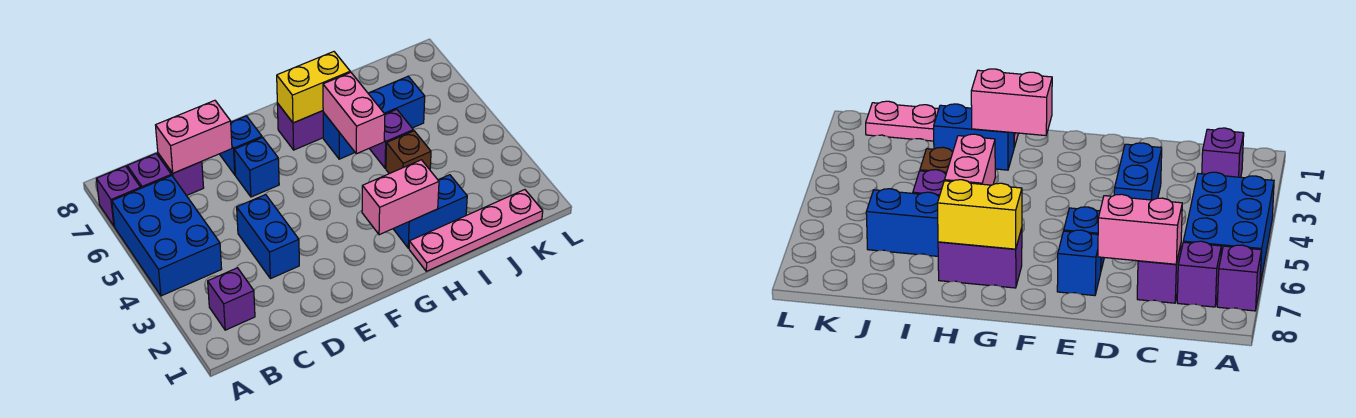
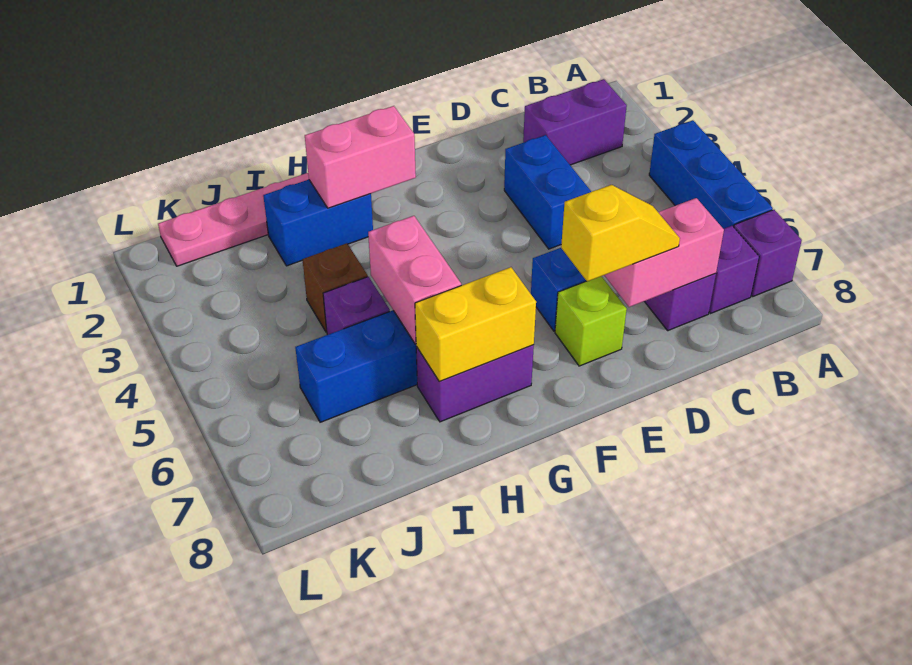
blue brick A4:B6 level 1 -> blue brick A4:A6 level 1
purple brick B2 level 1 -> purple brick B2:C2 level 1
none -> yellow slope D7:E7 level 3 top E
blue brick E7 level 1 -> lime brick E7 level 1

